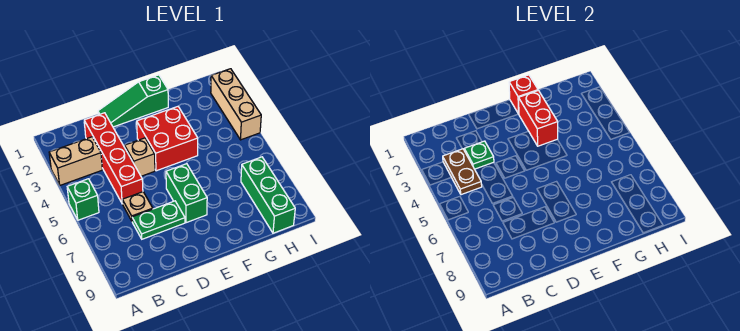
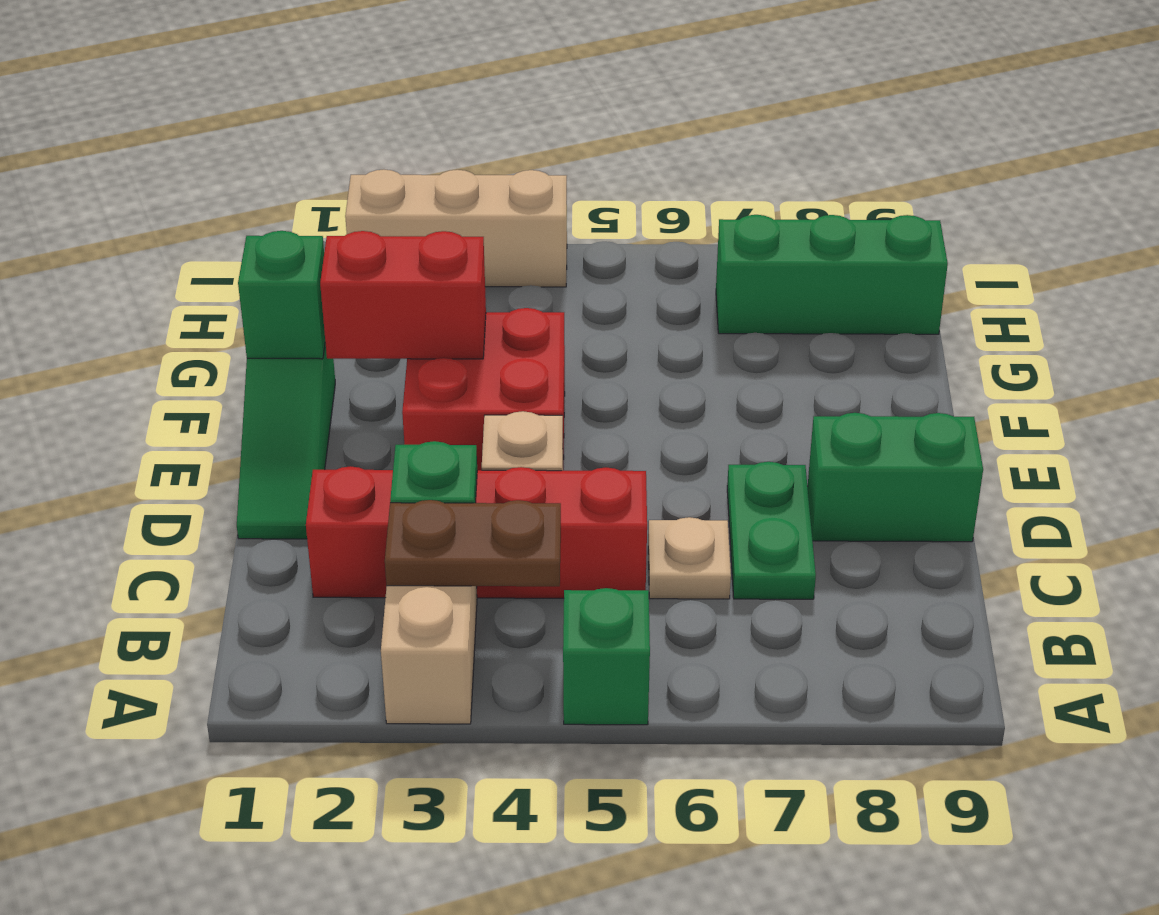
green brick E6:E7 level 1 -> green brick D8:D9 level 1
red brick F1 level 2 -> green brick F1 level 2

